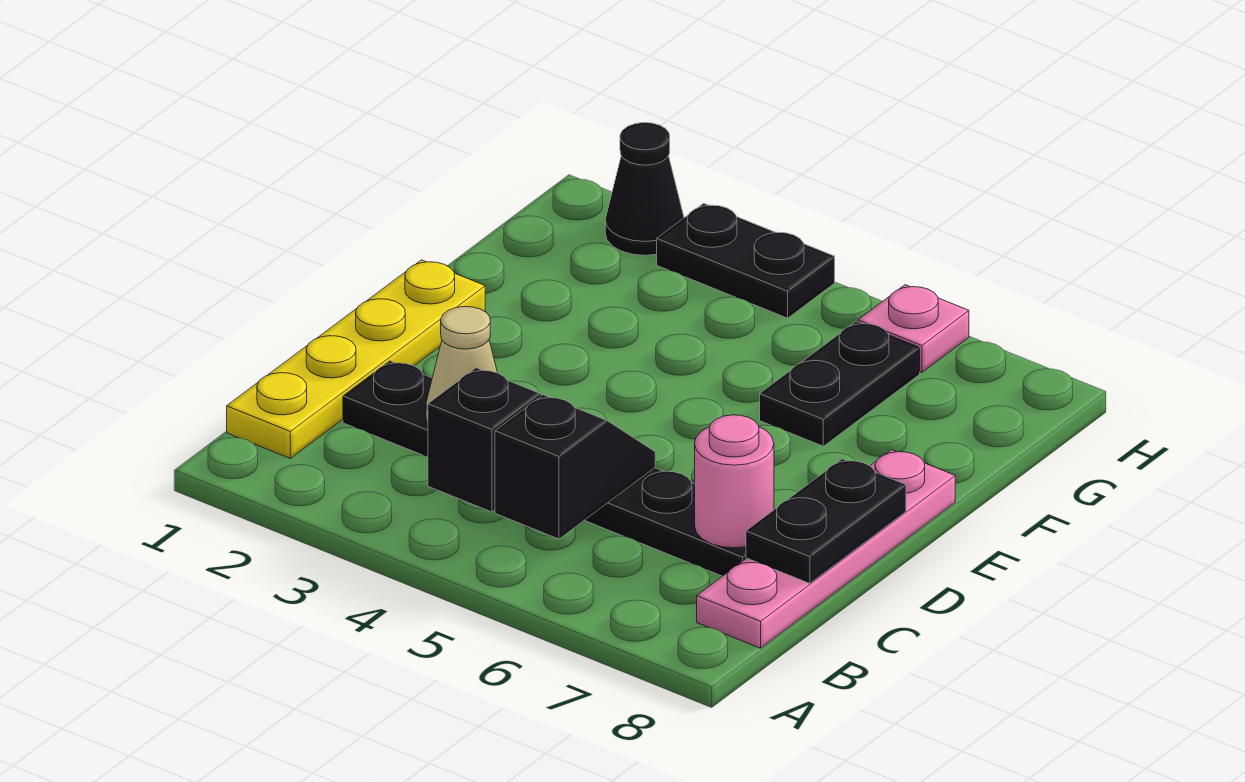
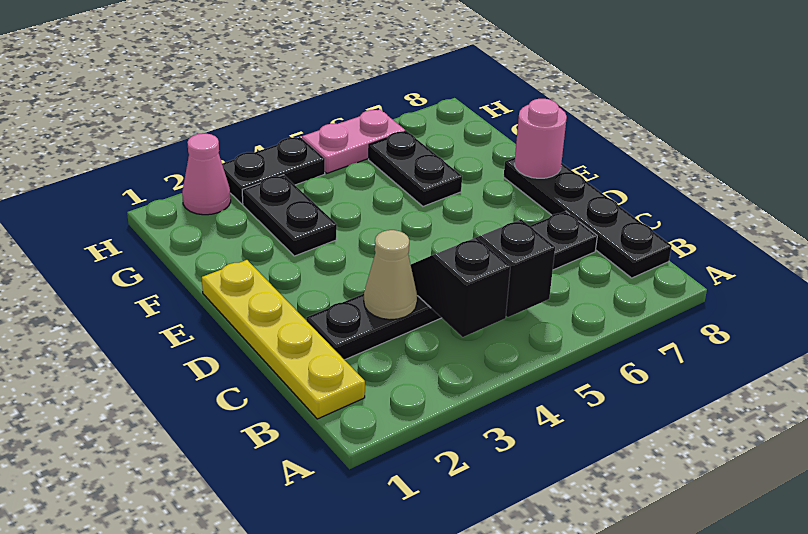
pink plate B8:E8 level 1 -> black plate B8:E8 level 1
pink round brick C7 level 2 -> pink round brick E8 level 2
black plate C8:D8 level 2 -> black plate F3:G3 level 1
black cone H2 level 1 -> pink cone H2 level 1
pink plate H6 level 1 -> pink plate H5:H6 level 1

